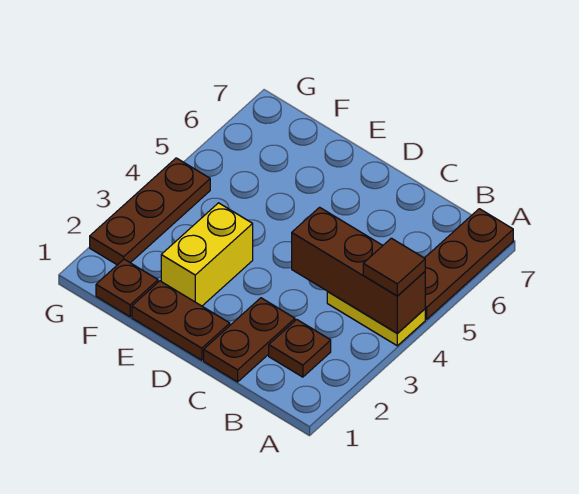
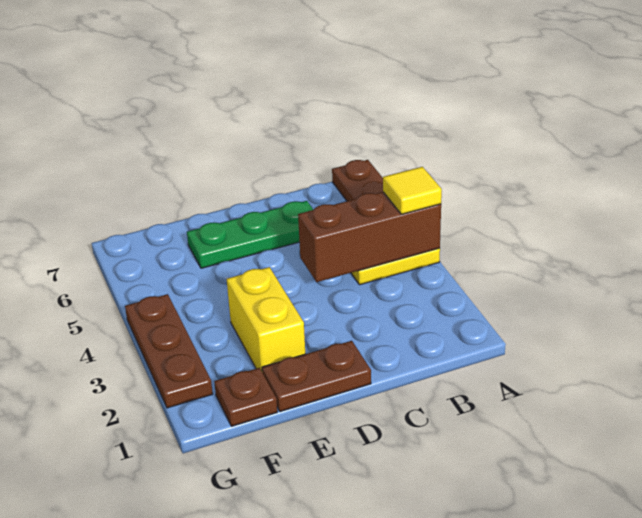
brown tile A4 level 3 -> yellow tile A4 level 3
brown plate B2 level 1 -> none
brown plate C1:C2 level 1 -> none
none -> green plate C6:E6 level 1

